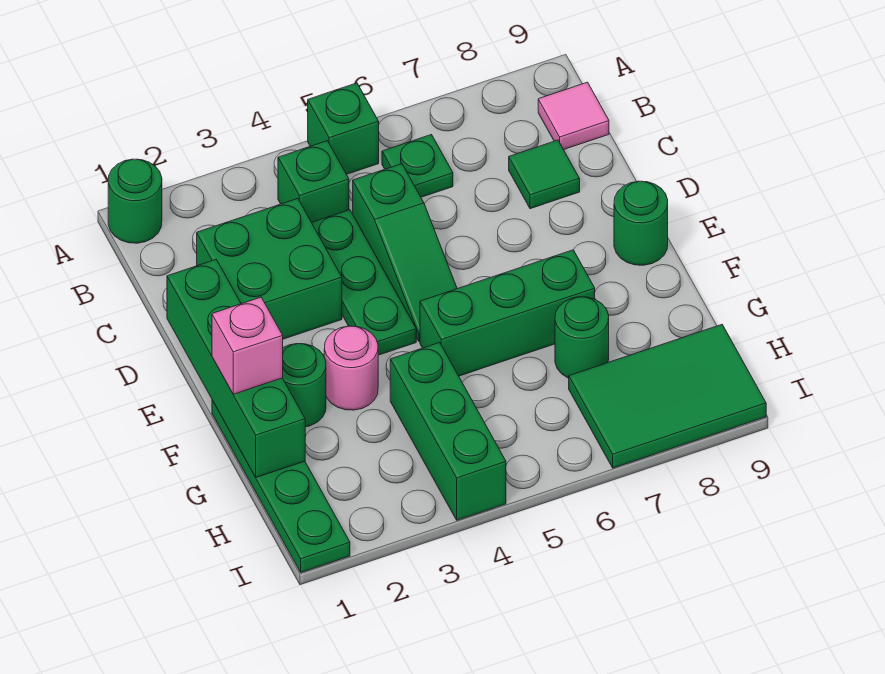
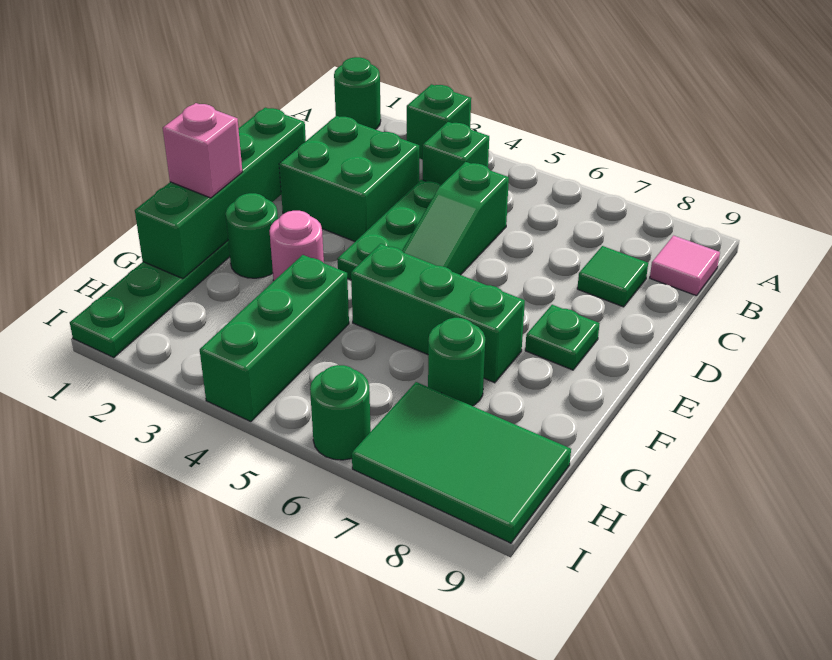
green brick A5 level 1 -> green brick A3 level 1
green plate B6 level 1 -> green plate E8 level 1
green round brick E9 level 1 -> green round brick I6 level 1

